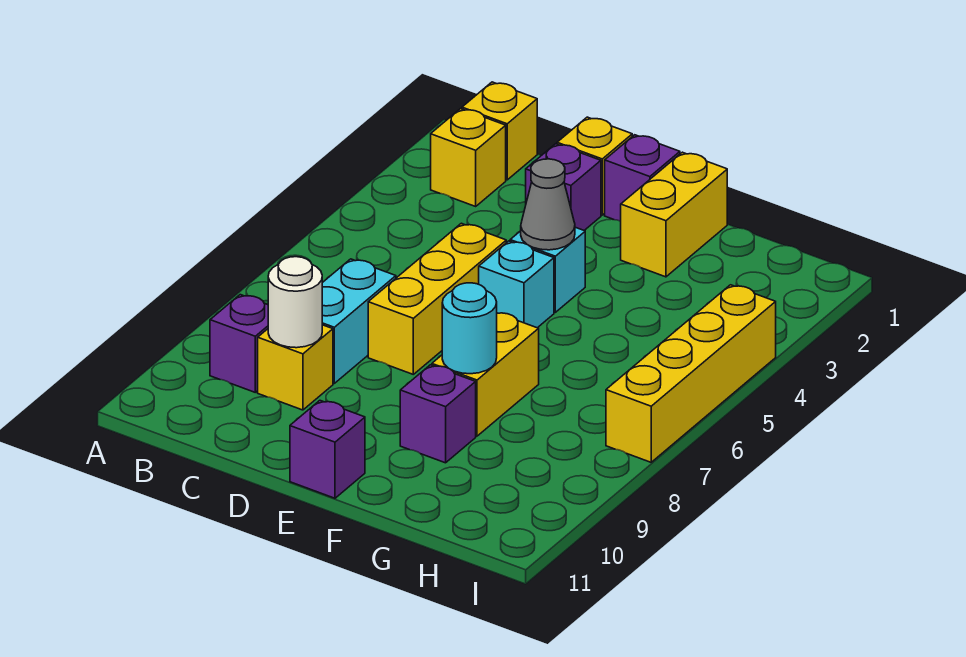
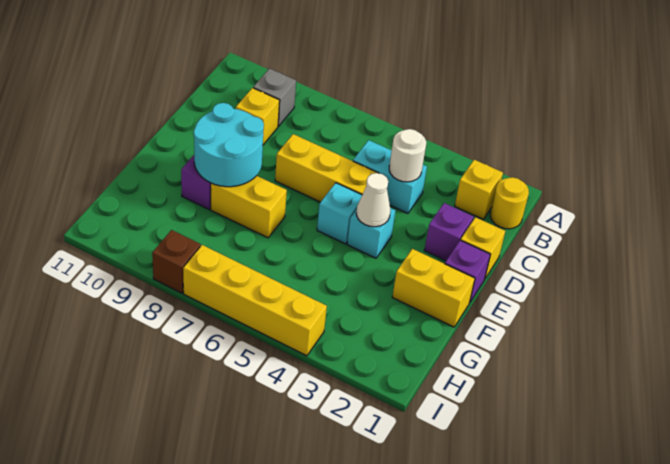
yellow brick B1 level 1 -> yellow round brick B1 level 1
purple brick B9 level 1 -> grey brick B9 level 1
cyan brick C7:C8 level 1 -> cyan brick C4:C5 level 1
white round brick C9 level 2 -> white round brick C4 level 2
grey cone E4 level 2 -> white cone E4 level 2
purple brick E11 level 1 -> none
cyan round brick F8 level 2 -> cyan round brick E8:F9 level 2
none -> brown brick I8 level 1

